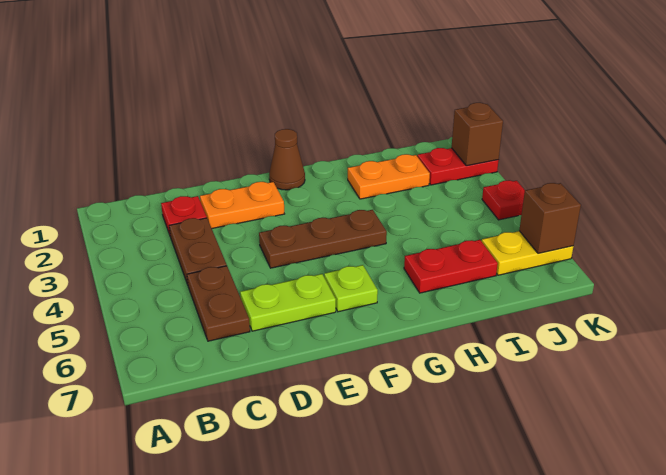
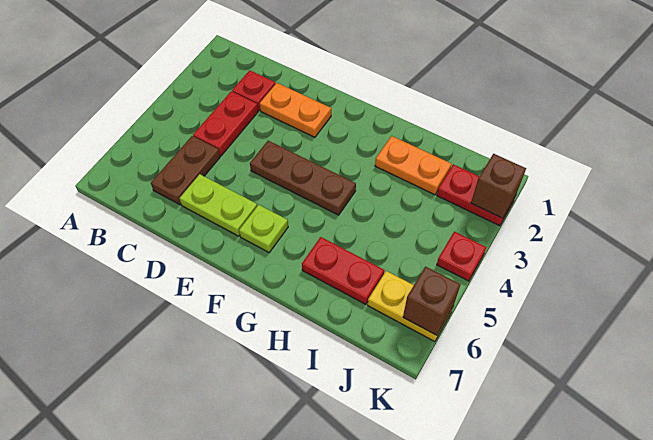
brown plate C3:C4 level 1 -> red plate C3:C4 level 1
brown cone F1 level 1 -> none

